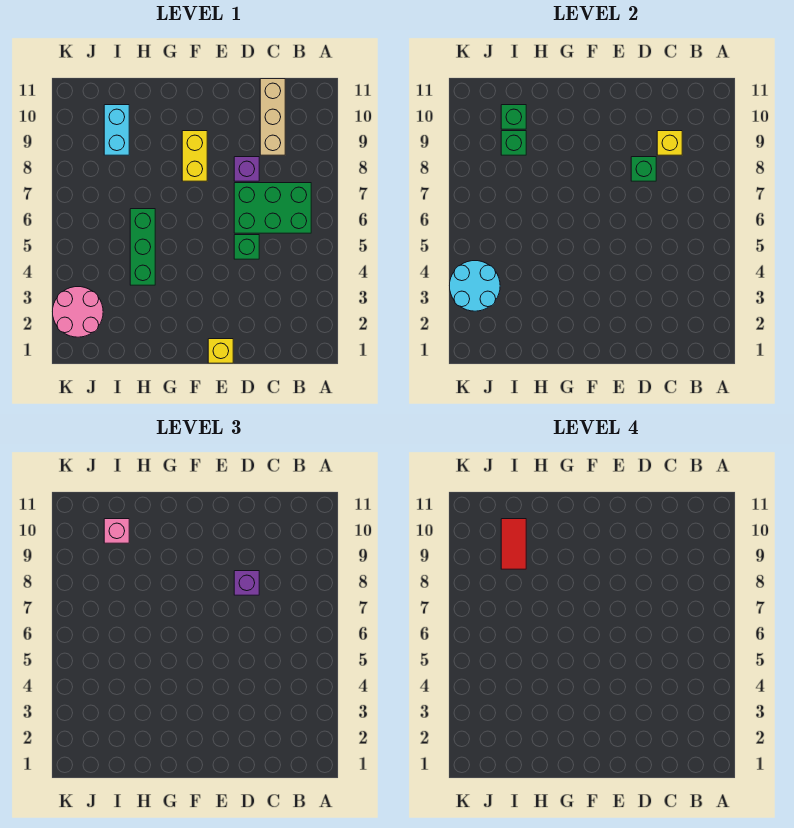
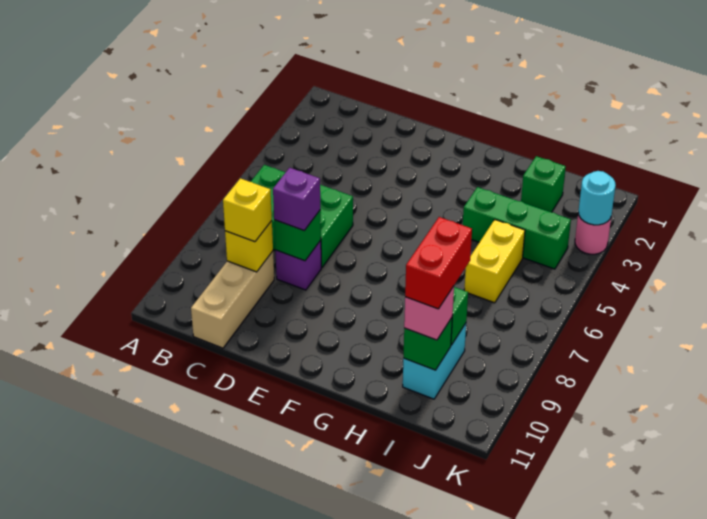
green brick D5 level 1 -> green brick I2 level 1
yellow brick E1 level 1 -> yellow brick C9 level 3
yellow brick F8:F9 level 1 -> yellow brick I5:I6 level 1
green brick H4:H6 level 1 -> green brick H4:J4 level 1
red tile I9:I10 level 4 -> red brick I9:I10 level 4
pink round brick J2:K3 level 1 -> pink round brick K3 level 1
cyan round brick J3:K4 level 2 -> cyan round brick K3 level 2

